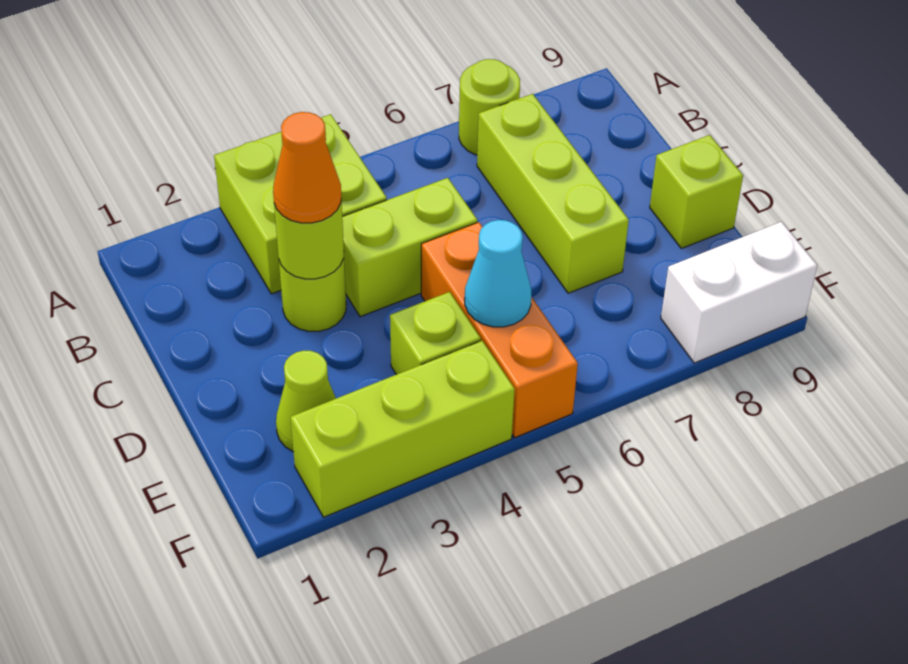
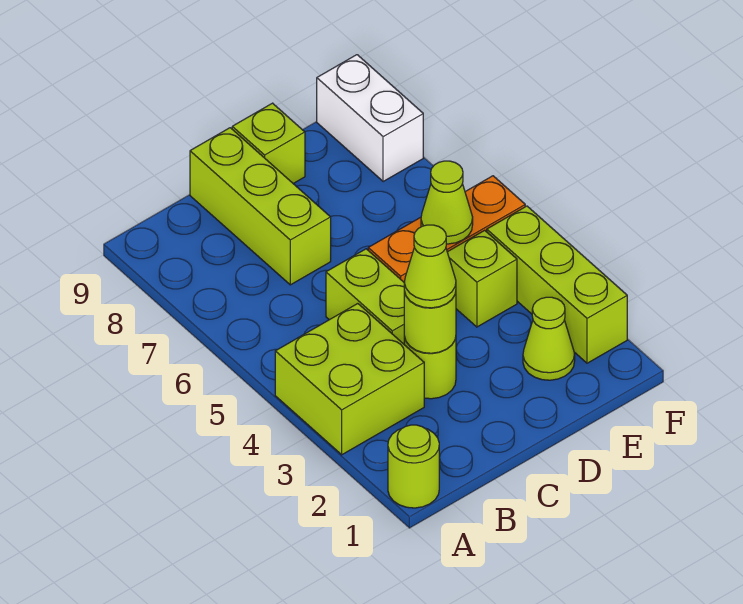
lime round brick A7 level 1 -> lime round brick A1 level 1
lime brick B7:D7 level 1 -> lime brick C7:C9 level 1
orange cone C3 level 3 -> lime cone C3 level 3
cyan cone E5 level 2 -> lime cone E5 level 2

